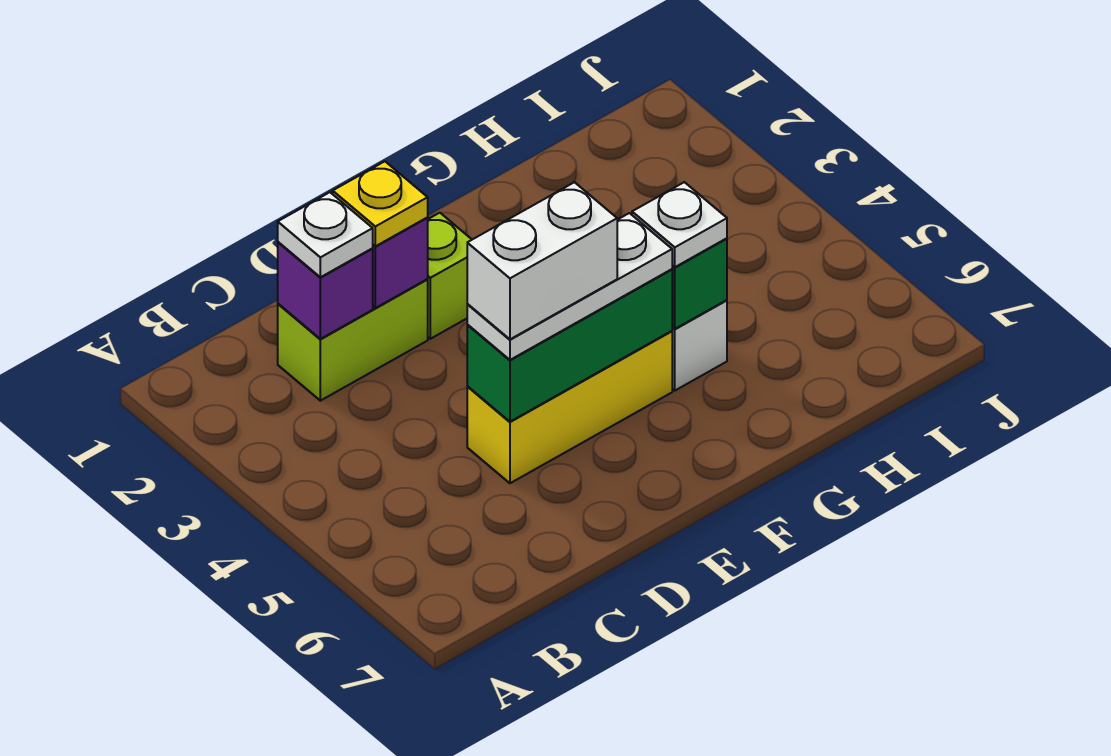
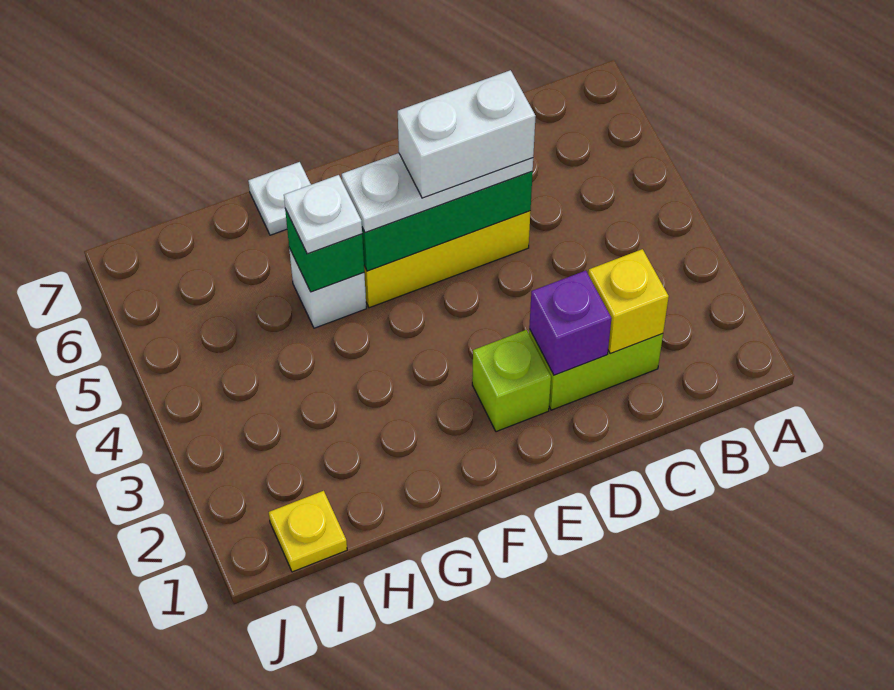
purple brick C2 level 2 -> yellow brick C2 level 2
white plate C2 level 3 -> white plate G7 level 1
yellow plate D2 level 3 -> yellow plate I1 level 1

